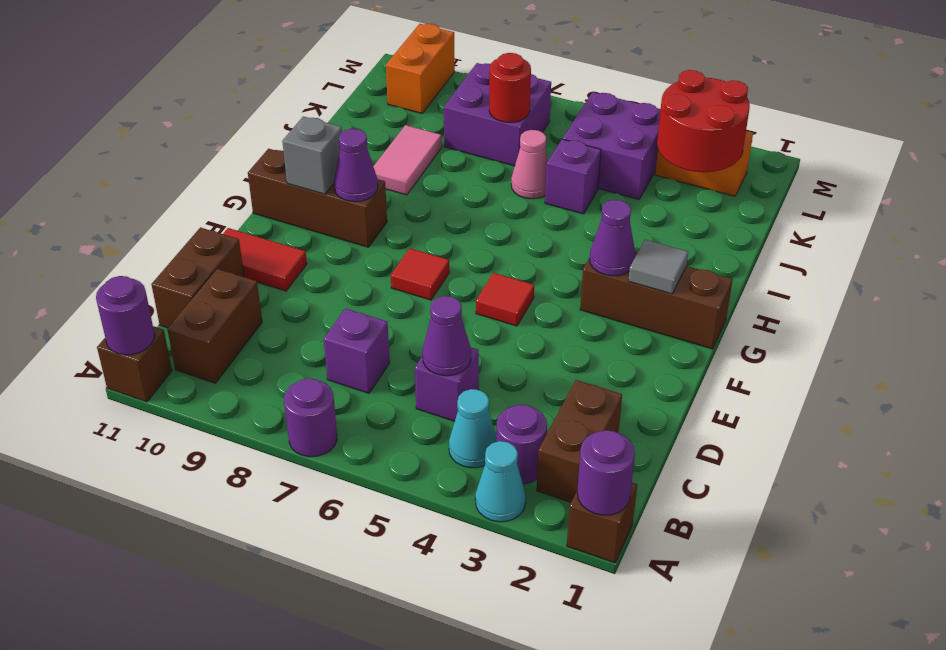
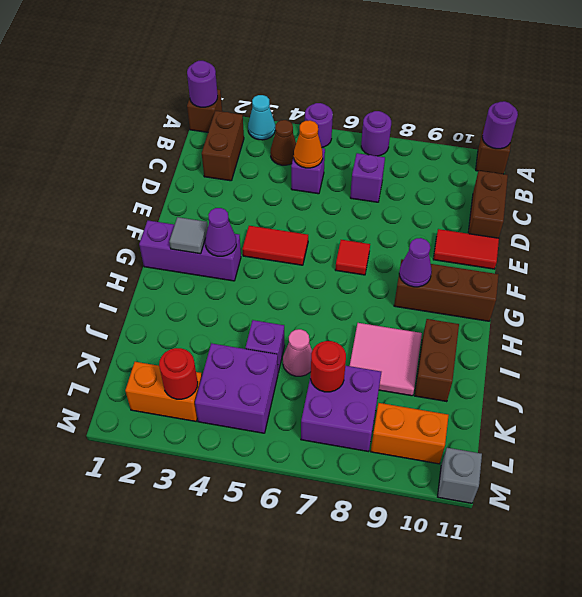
purple round brick B3 level 1 -> purple round brick A5 level 1
cyan cone B4 level 1 -> brown cone B4 level 1
brown brick B10:C10 level 1 -> brown brick I10:J10 level 1
purple cone C5 level 2 -> orange cone C5 level 2
red tile F5 level 1 -> red tile F4:F5 level 1
brown brick G1:G3 level 1 -> purple brick G1:G3 level 1
grey brick G10 level 2 -> grey brick M11 level 1
pink tile I9:J9 level 1 -> pink tile I8:J9 level 1
red round brick K2:L3 level 2 -> red round brick L3 level 2
orange brick L10:M10 level 1 -> orange brick L9:L10 level 1

